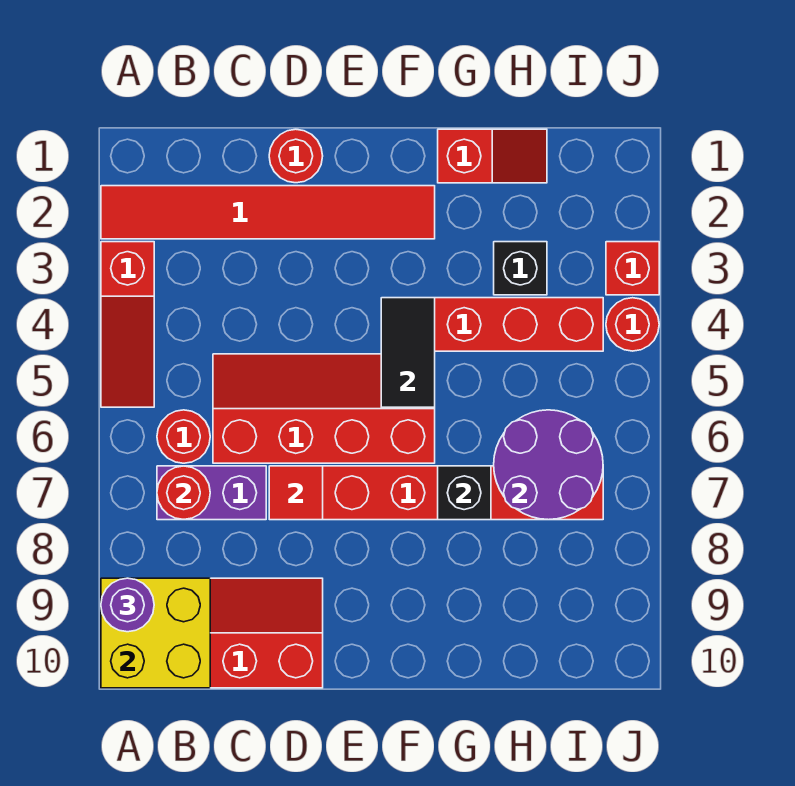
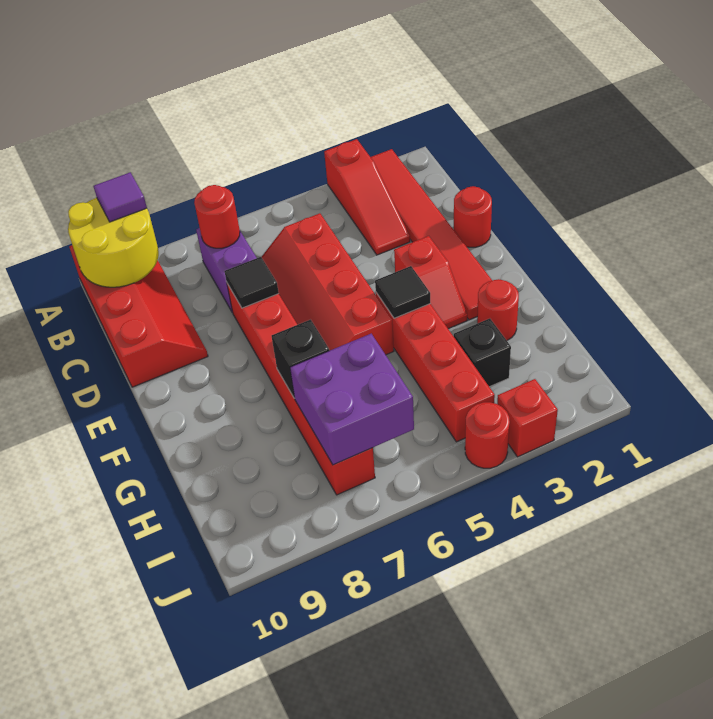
red slope A3:A5 level 1 top 3 -> red slope A3:C3 level 1 top A
yellow brick A9:B10 level 2 -> yellow round brick A9:B10 level 2
purple round brick A9 level 3 -> purple tile A9 level 3
red round brick B6 level 1 -> red round brick G2 level 1
red slope C5:F6 level 1 top 6 -> red slope C5:F6 level 1 top 5
red tile D7 level 2 -> black tile D7 level 2
black tile F4:F5 level 2 -> black tile F4 level 2
red slope G1:H1 level 1 top G -> red slope E3:F3 level 1 top E
purple round brick H6:I7 level 2 -> purple brick H6:I7 level 2

